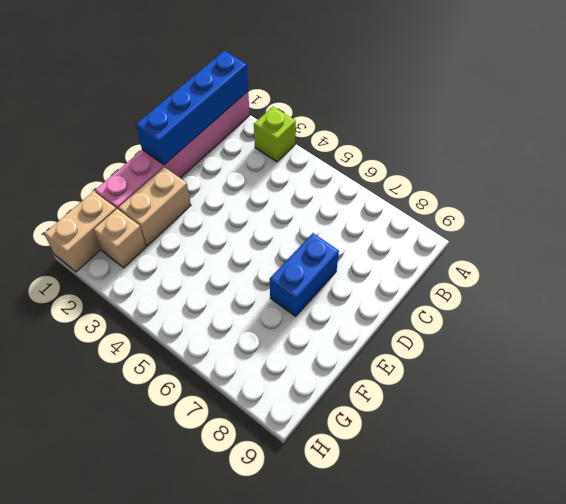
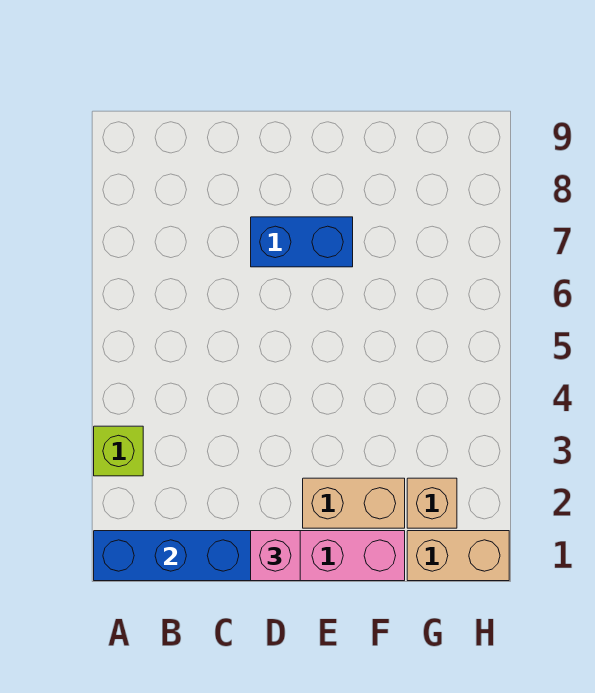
none -> pink brick D1 level 3

